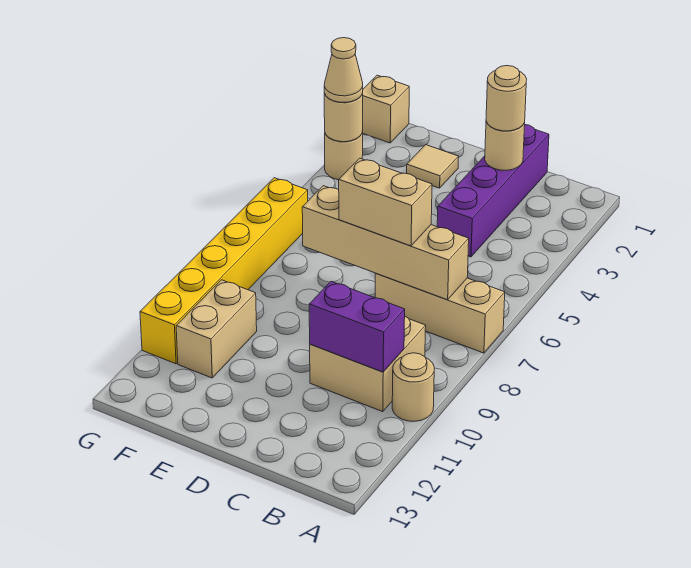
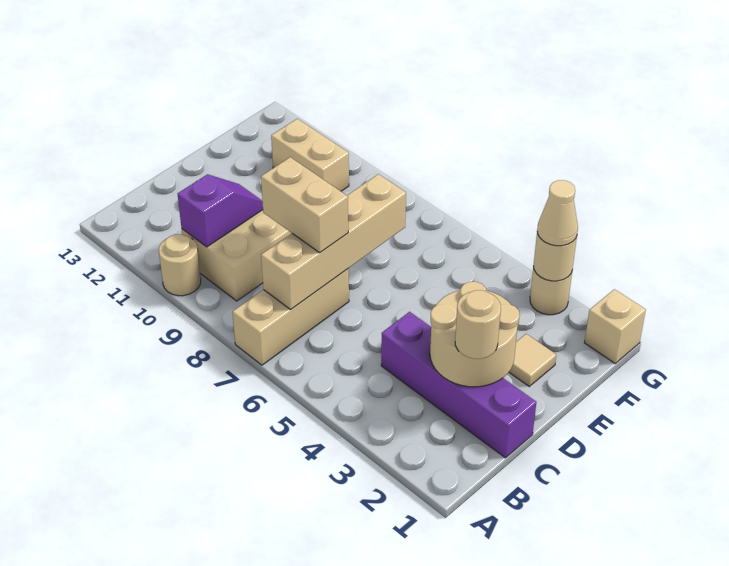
purple brick B10:C10 level 2 -> purple slope B10:C10 level 2 top B
tan round brick C2 level 2 -> tan round brick C2:D3 level 2
tan brick C7:D7 level 3 -> tan brick C7:C8 level 3
yellow brick G6:G11 level 1 -> none

